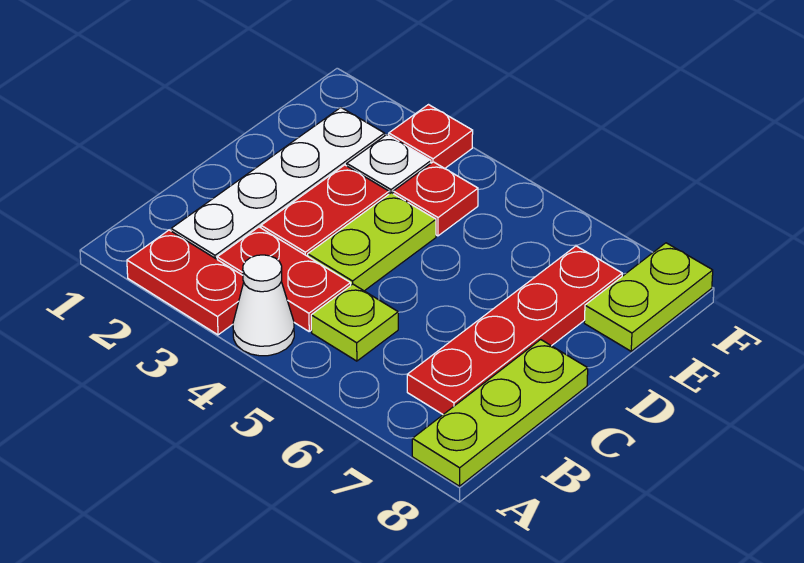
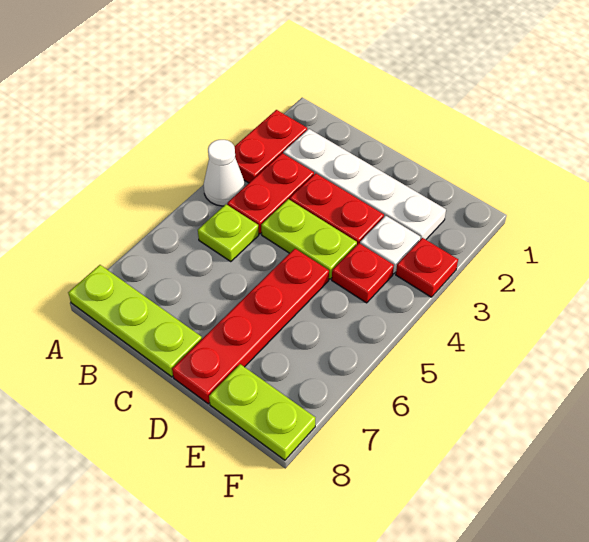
red plate B7:E7 level 1 -> red plate D5:D8 level 1

